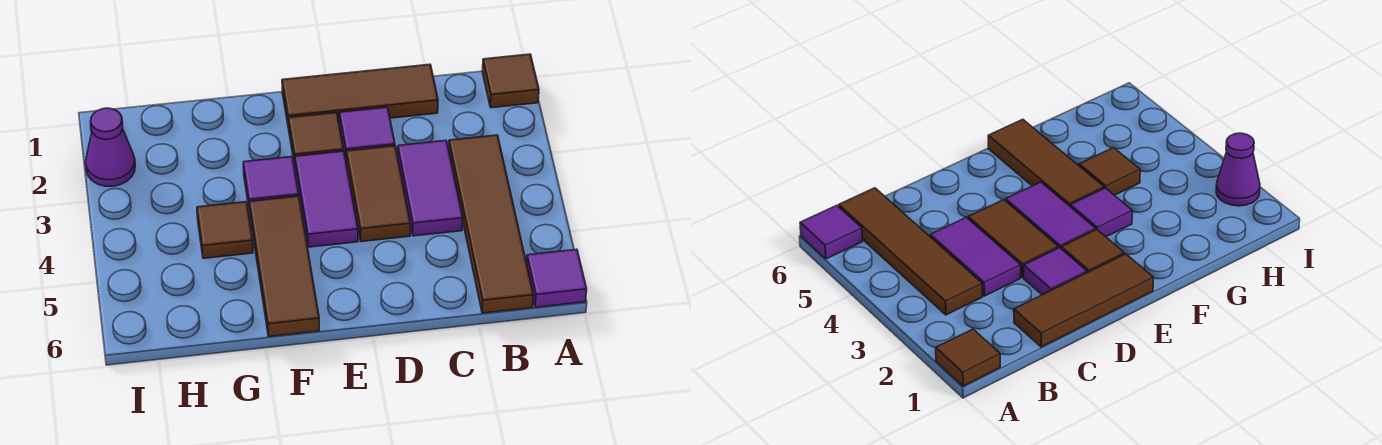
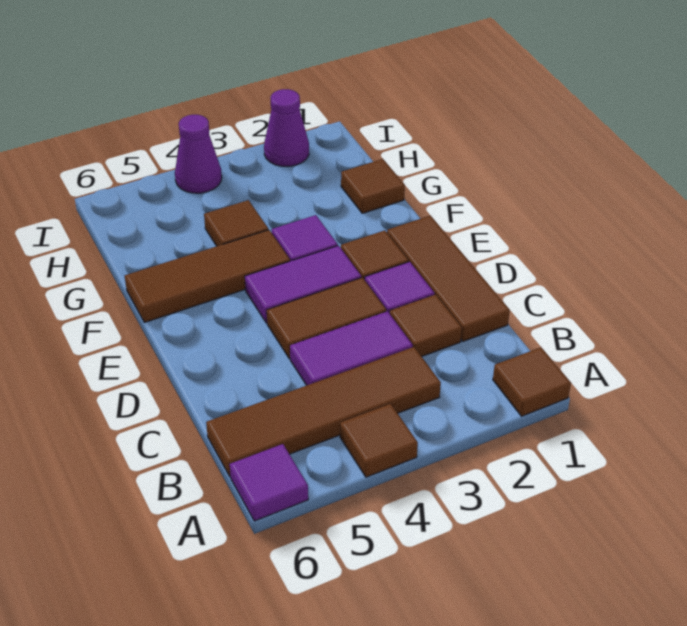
none -> brown tile A4 level 1
none -> brown tile C2 level 1
none -> brown tile G1 level 1
none -> purple cone I4 level 1

